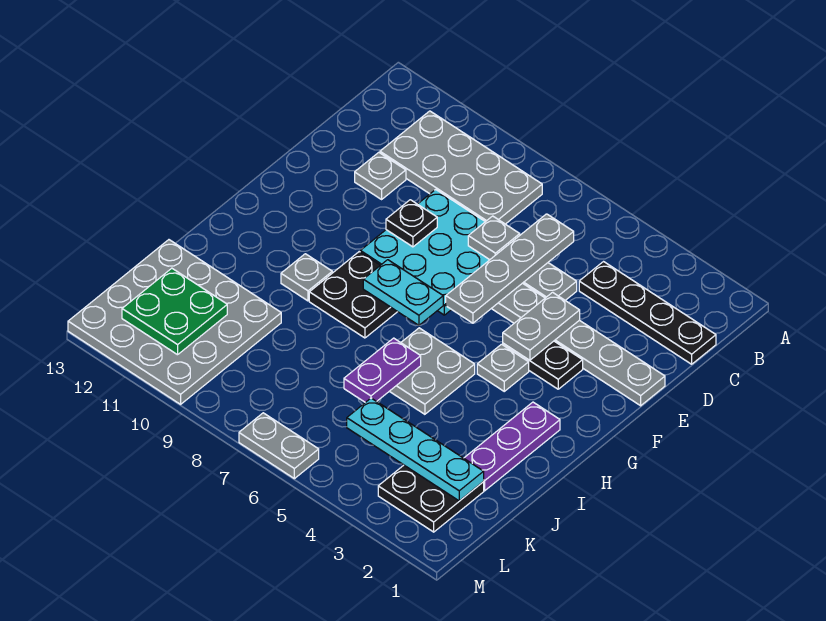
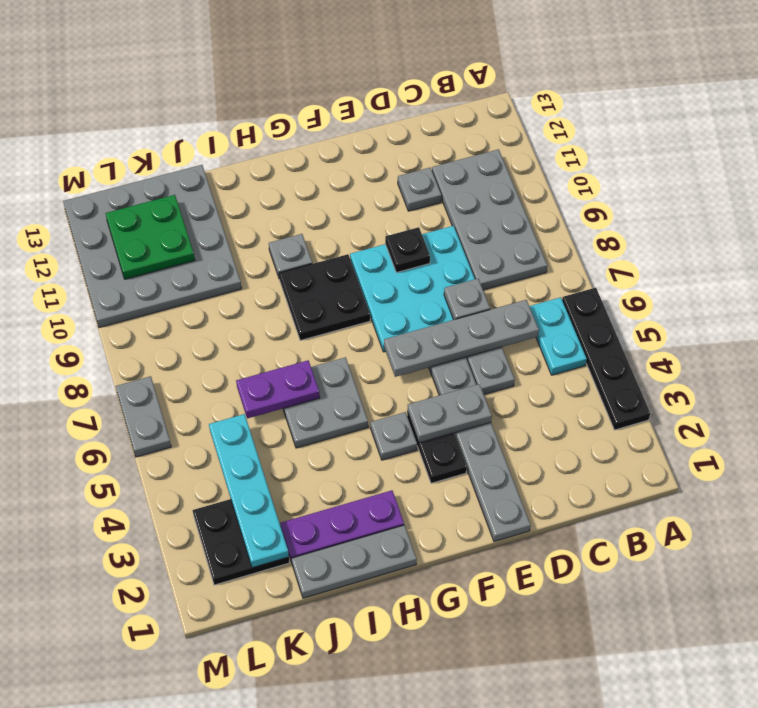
black plate C1:C4 level 1 -> black plate A3:A6 level 1
cyan plate G7:G8 level 2 -> cyan plate B5:B6 level 1
none -> grey plate H1:J1 level 1

